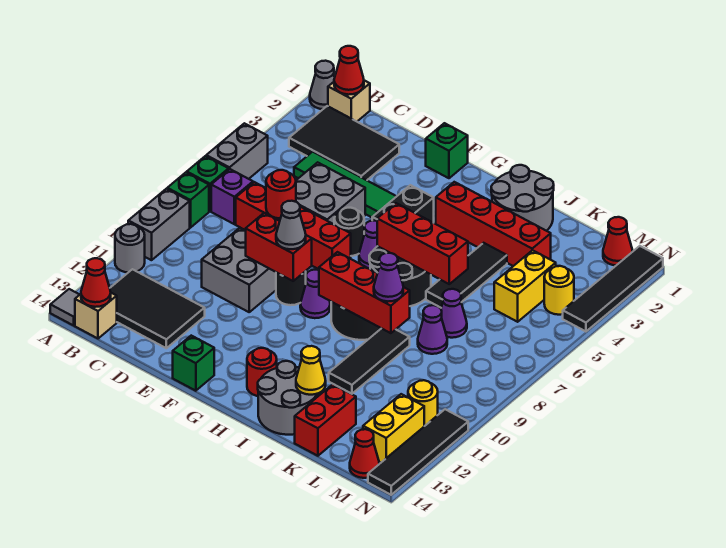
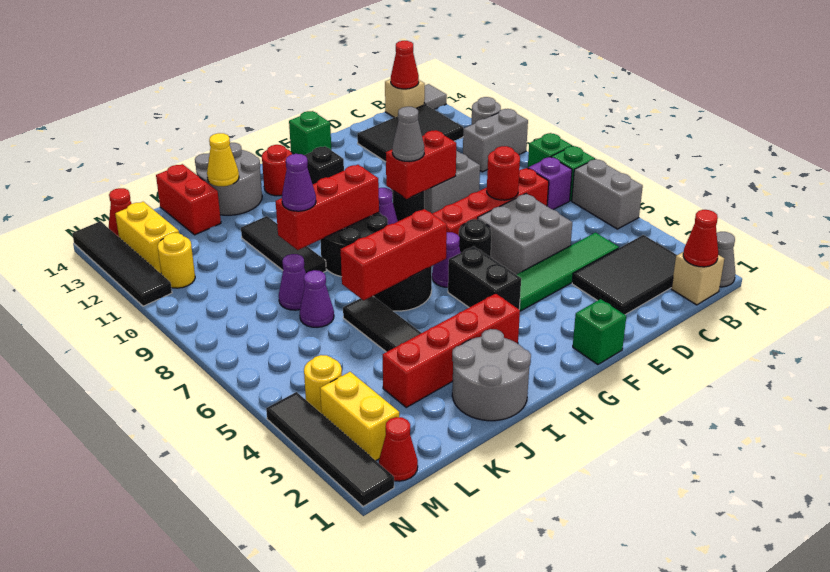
grey brick A9:A10 level 1 -> grey brick A10:B10 level 1
none -> black brick G12 level 1
yellow brick L4:L5 level 1 -> yellow brick M2:M3 level 1

